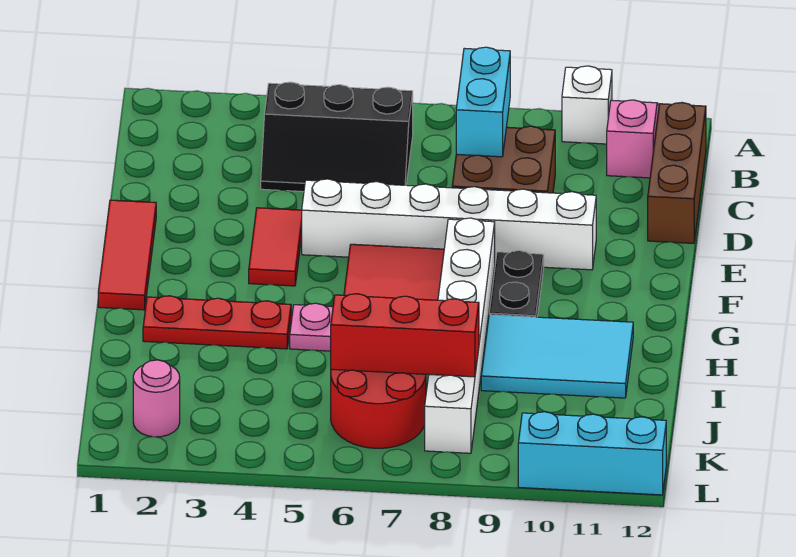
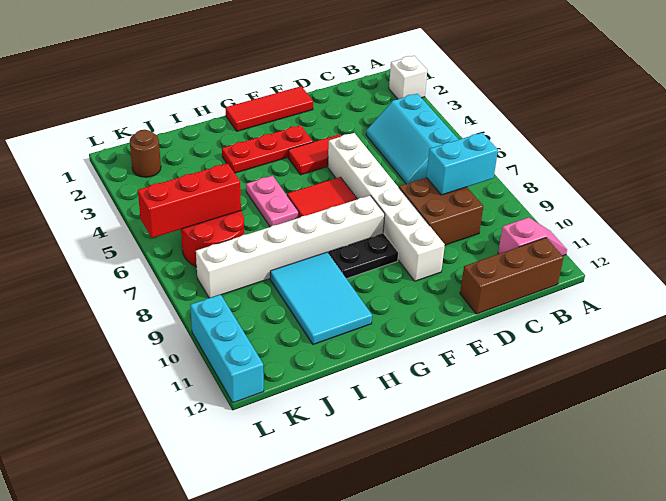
white brick A10 level 1 -> white brick A2 level 1
black slope B4:C6 level 1 top B -> cyan slope B4:C6 level 1 top B
red plate H2:H4 level 1 -> red plate F3:H3 level 1
red brick J6:J8 level 2 -> red brick J6:L6 level 2
pink round brick K2 level 1 -> brown round brick K2 level 1

